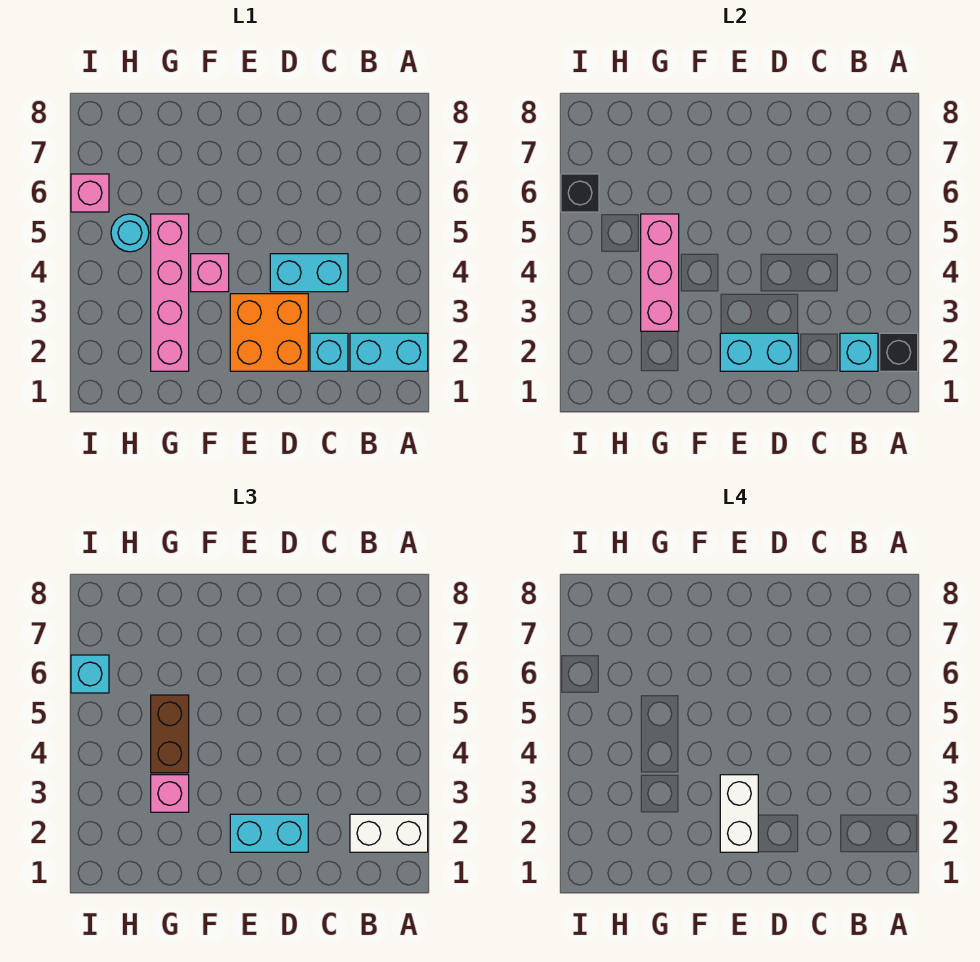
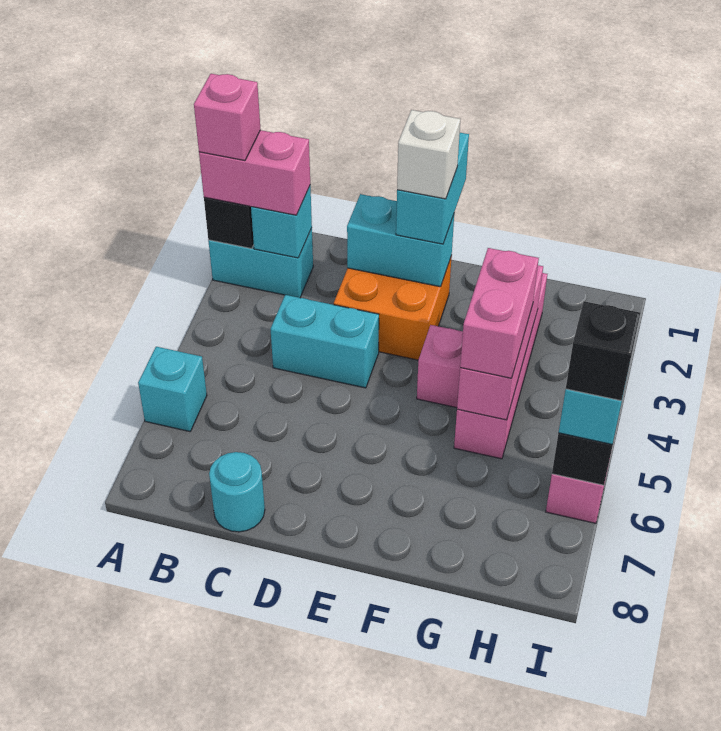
white brick A2:B2 level 3 -> pink brick A2:B2 level 3
cyan brick C2 level 1 -> cyan brick A6 level 1
cyan brick D2:E2 level 3 -> cyan brick E1:E2 level 3
white brick E2:E3 level 4 -> white brick E2 level 4
pink brick G3 level 3 -> pink brick A2 level 4
brown brick G4:G5 level 3 -> pink brick G4:G5 level 3
cyan round brick H5 level 1 -> cyan round brick C8 level 1
none -> black brick I6 level 4

